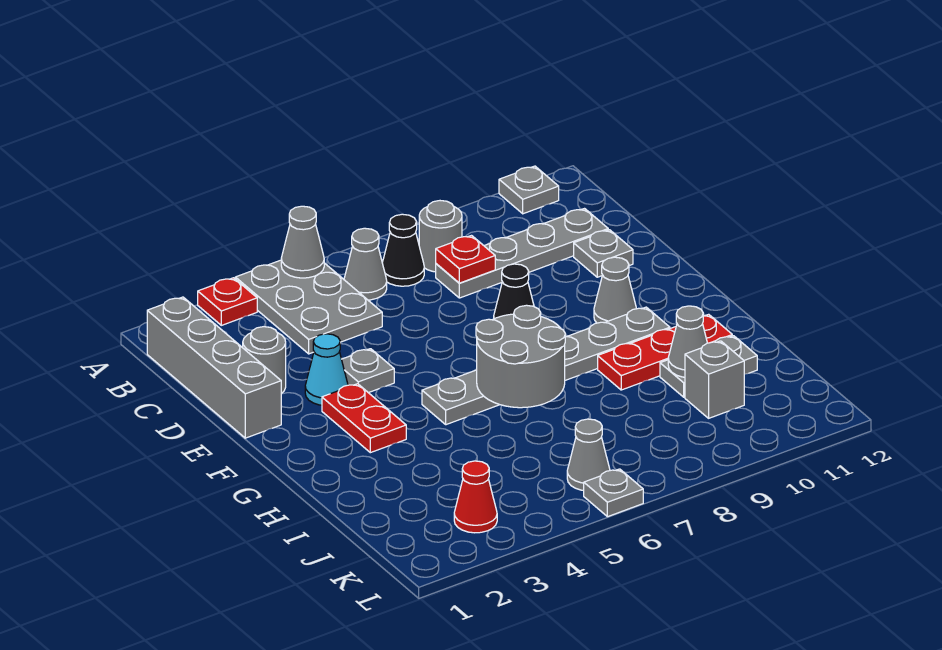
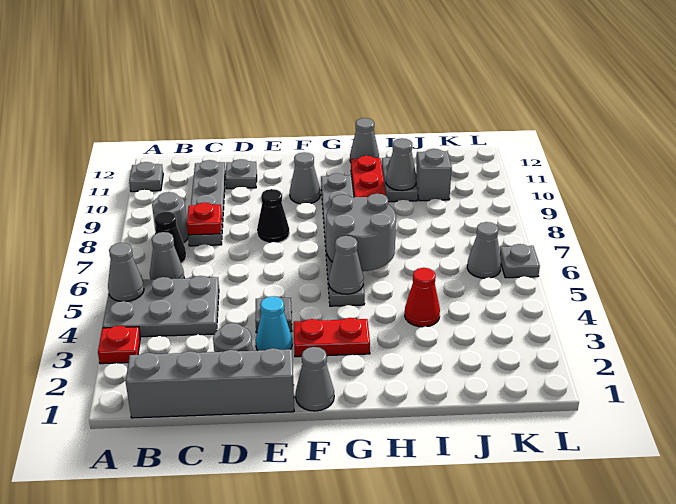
none -> grey cone F1 level 1
none -> grey cone G5 level 2
none -> grey cone H12 level 1
red cone K3 level 1 -> red cone I4 level 1

